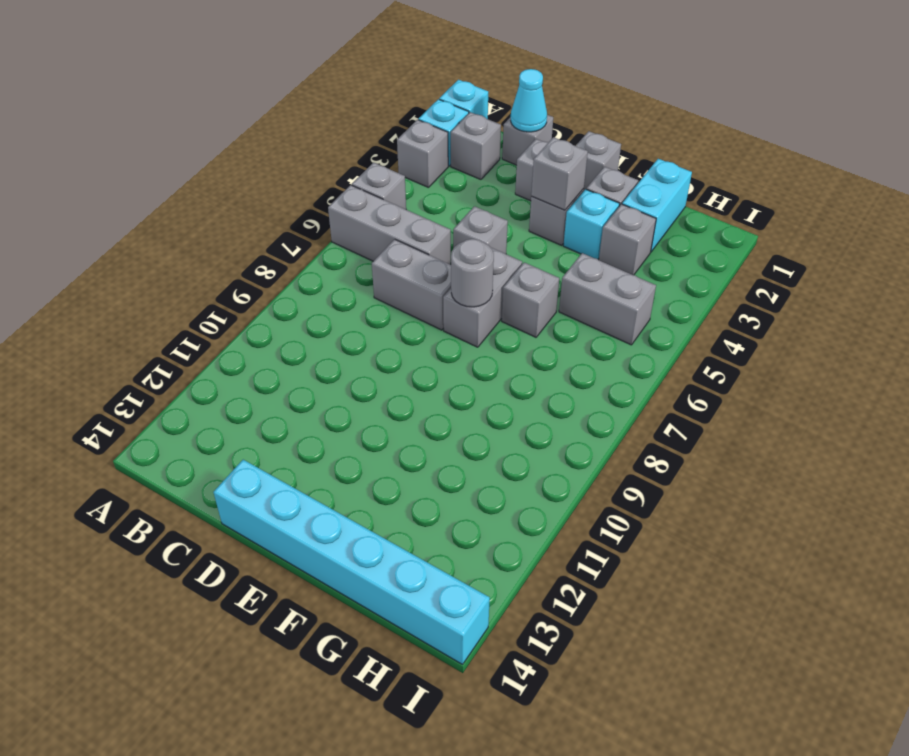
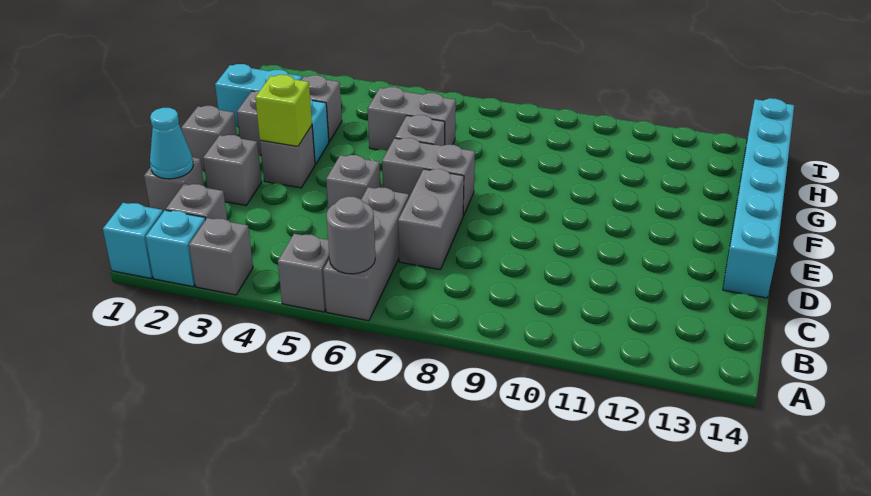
grey brick E3 level 2 -> lime brick E3 level 2
grey round brick E7 level 2 -> grey round brick A6 level 2
grey brick G5:H5 level 1 -> grey brick G5:G6 level 1

